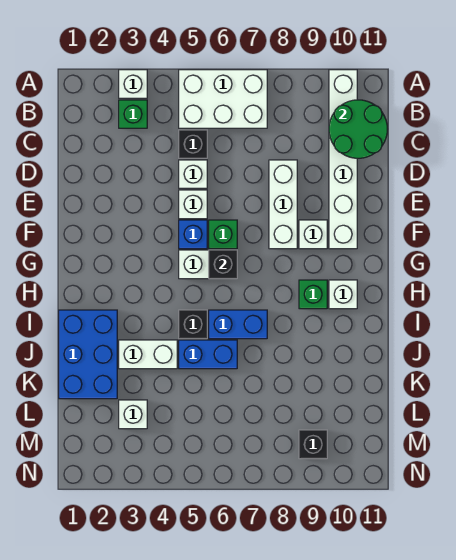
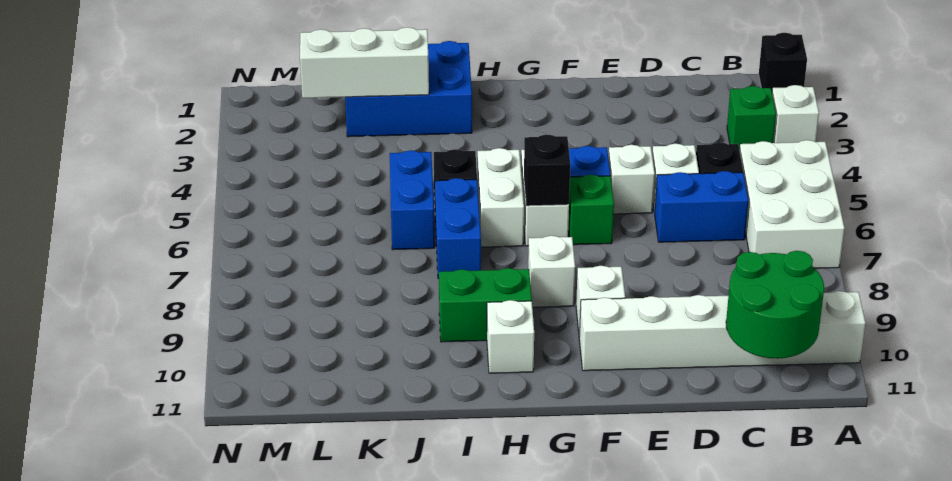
none -> blue brick C6:D6 level 1
white brick D8:F8 level 1 -> white brick J2:L2 level 2
green brick H9 level 1 -> green brick H9:I9 level 1
white brick J3:J4 level 1 -> white brick H5:H6 level 1
white brick L3 level 1 -> white brick G8 level 1
black brick M9 level 1 -> black brick A1 level 1

